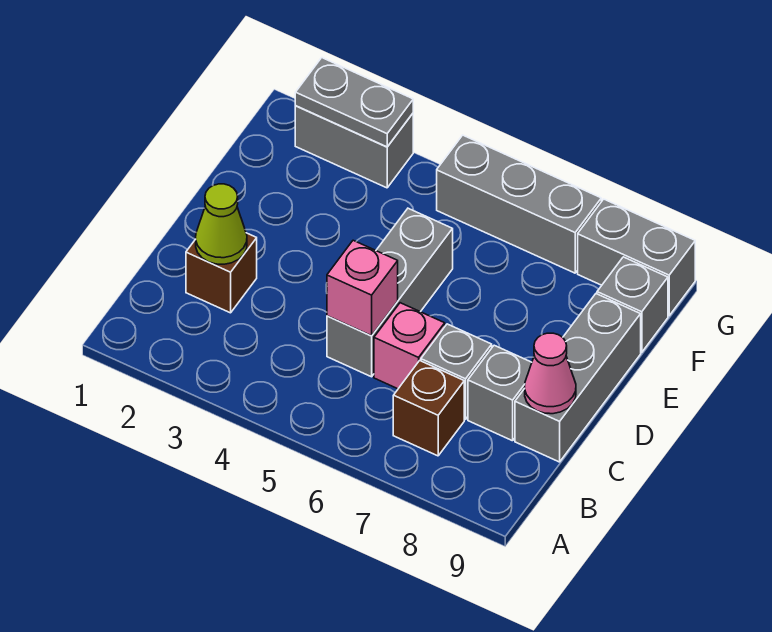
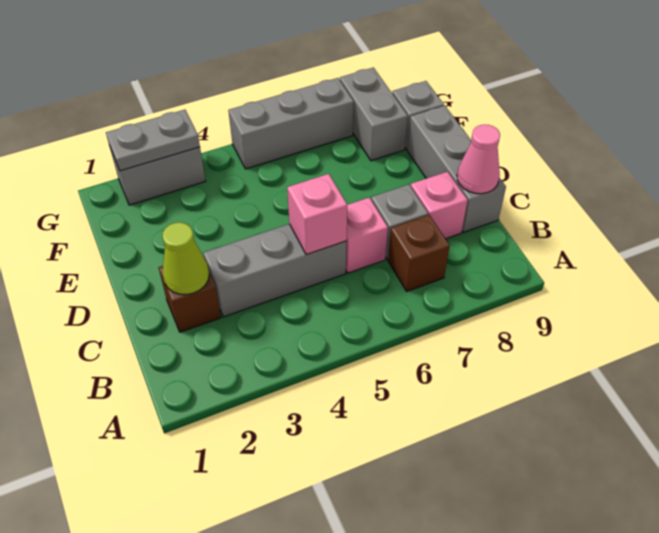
grey brick C5:E5 level 1 -> grey brick C3:C5 level 1
grey brick C8 level 1 -> pink brick C8 level 1
grey brick G8:G9 level 1 -> grey brick F8:G8 level 1

